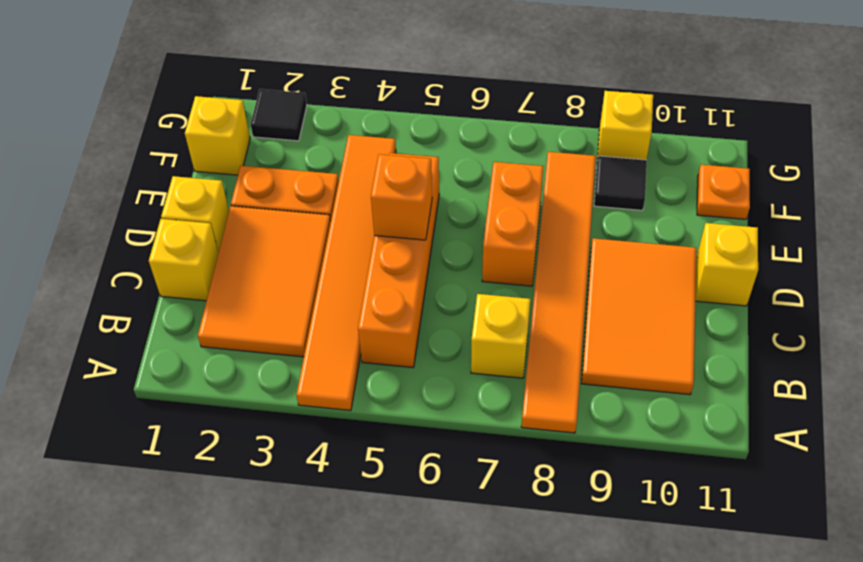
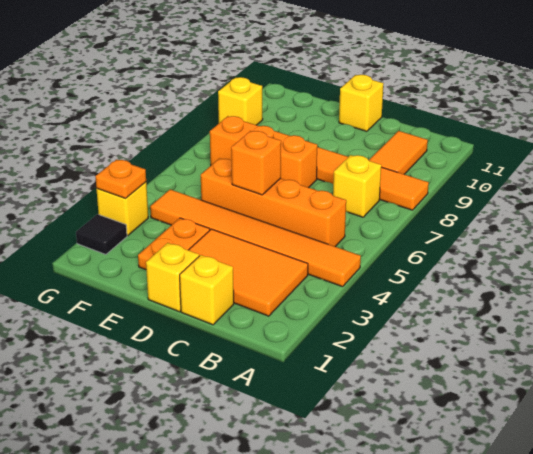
orange tile B9:D10 level 1 -> orange tile B9:B10 level 1
orange brick D7:E7 level 1 -> orange brick D7:F7 level 1
yellow brick F1 level 1 -> yellow brick G3 level 1
black tile F9 level 1 -> none
orange plate F11 level 1 -> orange plate G3 level 2

